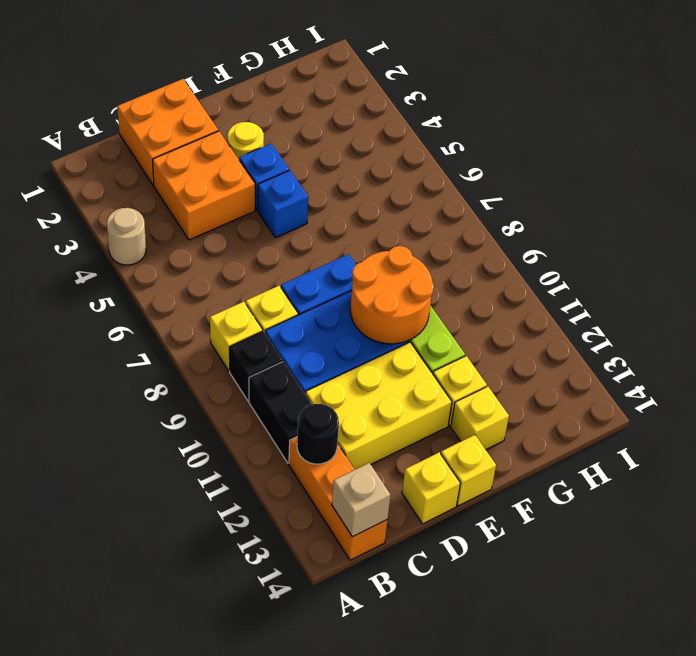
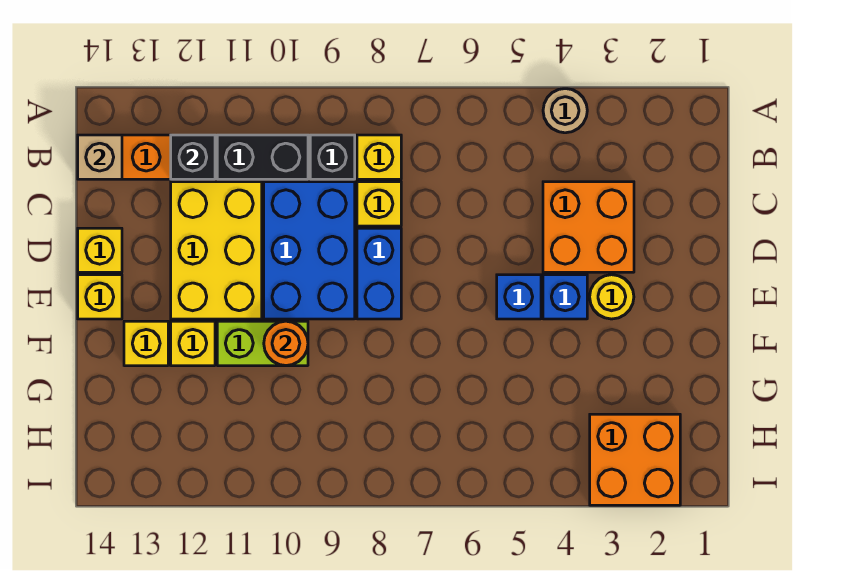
black round brick B12 level 2 -> black brick B12 level 2
orange brick C1:D2 level 1 -> orange brick H2:I3 level 1
orange round brick E9:F10 level 2 -> orange round brick F10 level 2

